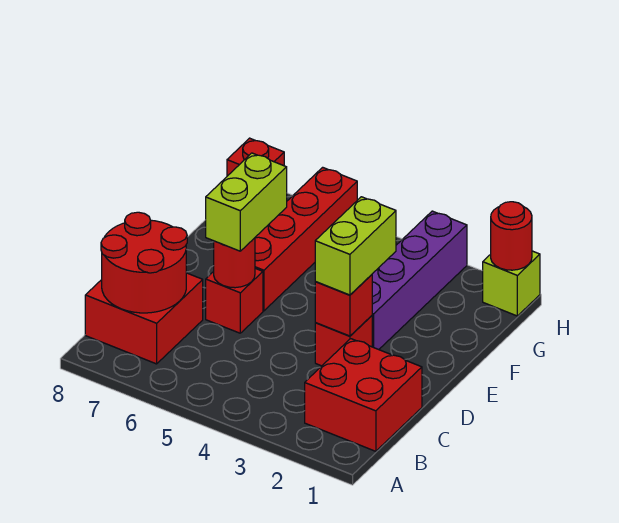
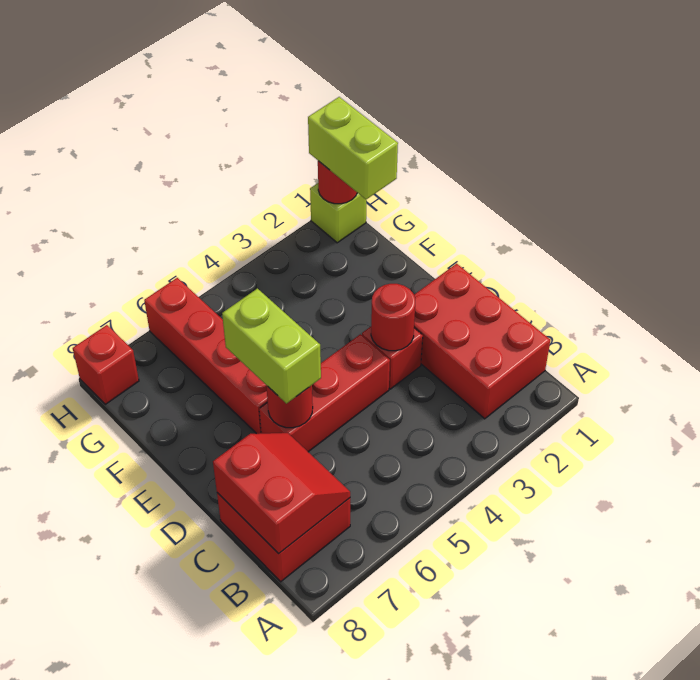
red brick B1:C2 level 1 -> red brick B1:D2 level 1
red round brick B7:C8 level 2 -> red slope B7:C8 level 2 top 8
red brick D3 level 2 -> red round brick D3 level 2
lime brick D3:E3 level 3 -> lime brick G1:H1 level 3
red brick D6 level 1 -> red brick D4:D6 level 1
purple brick E3:H3 level 1 -> none

